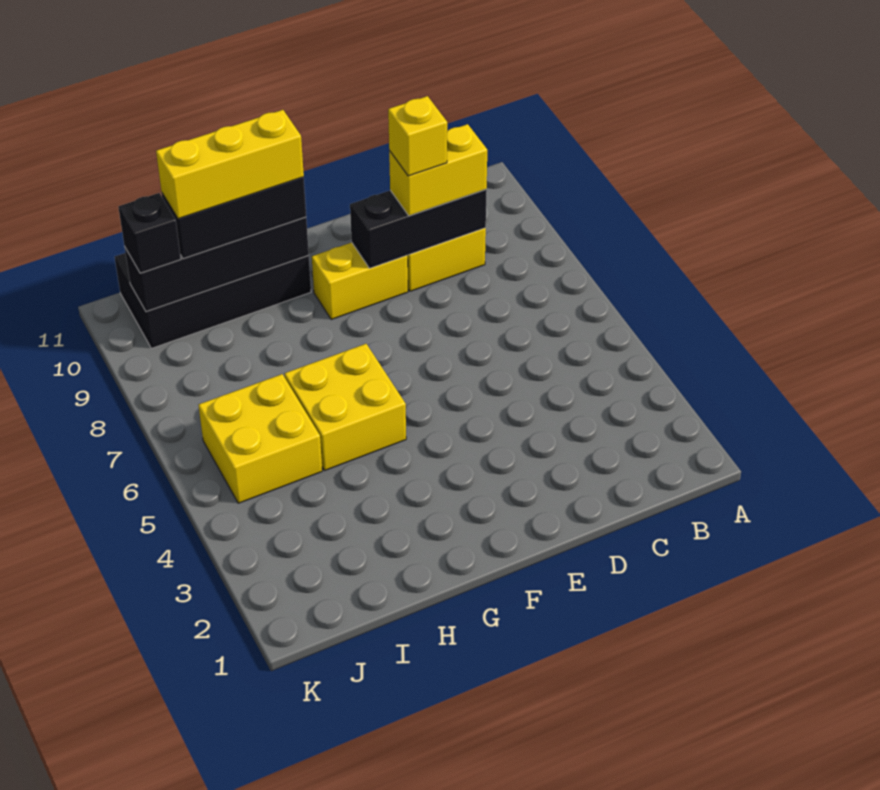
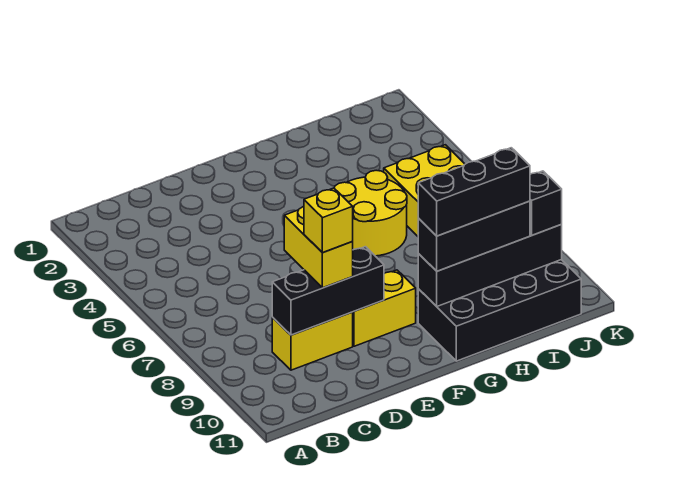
yellow brick C9:D9 level 3 -> yellow brick D8:D9 level 3
yellow brick G5:H6 level 1 -> yellow round brick G5:H6 level 1
yellow brick G10:I10 level 4 -> black brick G10:I10 level 4

